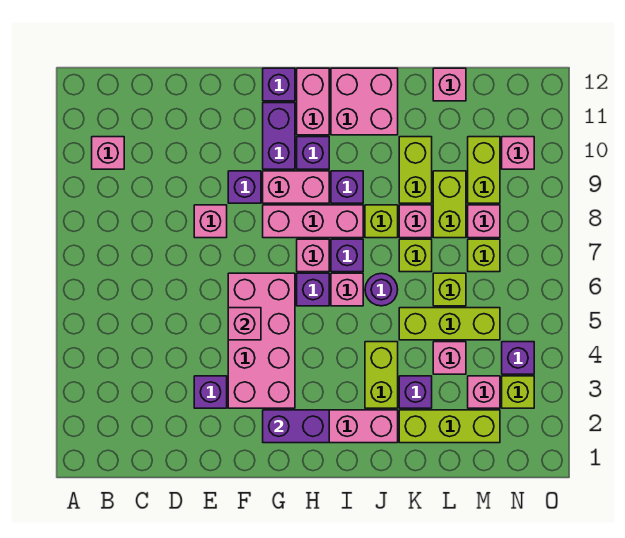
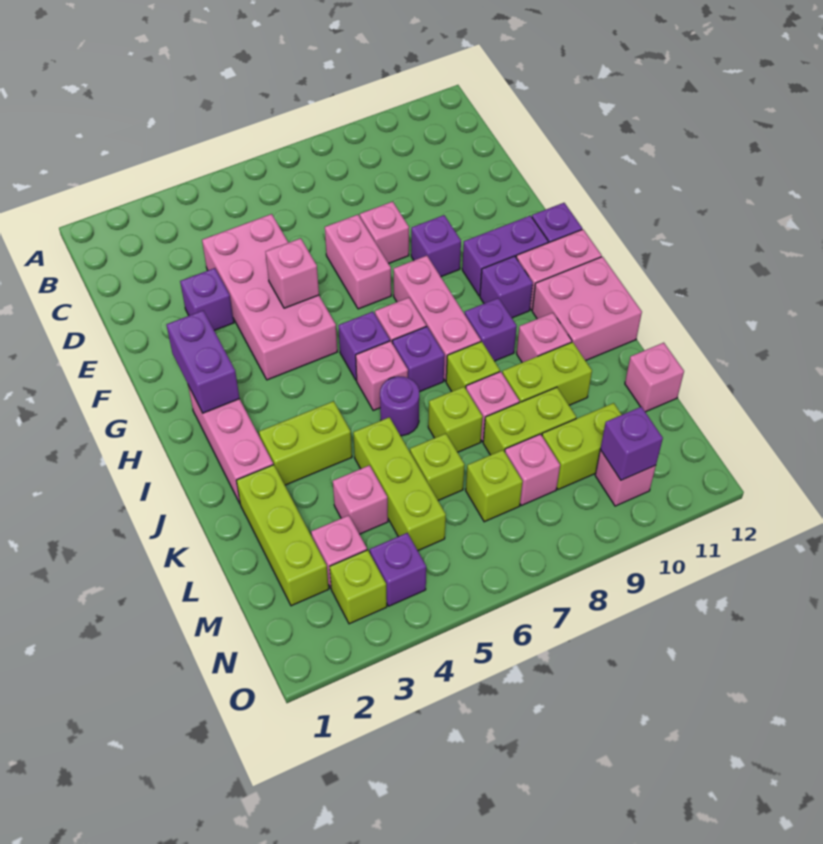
pink brick B10 level 1 -> pink brick J10 level 1
pink brick F3:G6 level 1 -> pink brick D4:G5 level 1
pink brick G9:H9 level 1 -> pink brick E7:F7 level 1
purple brick K3 level 1 -> purple brick N10 level 2

